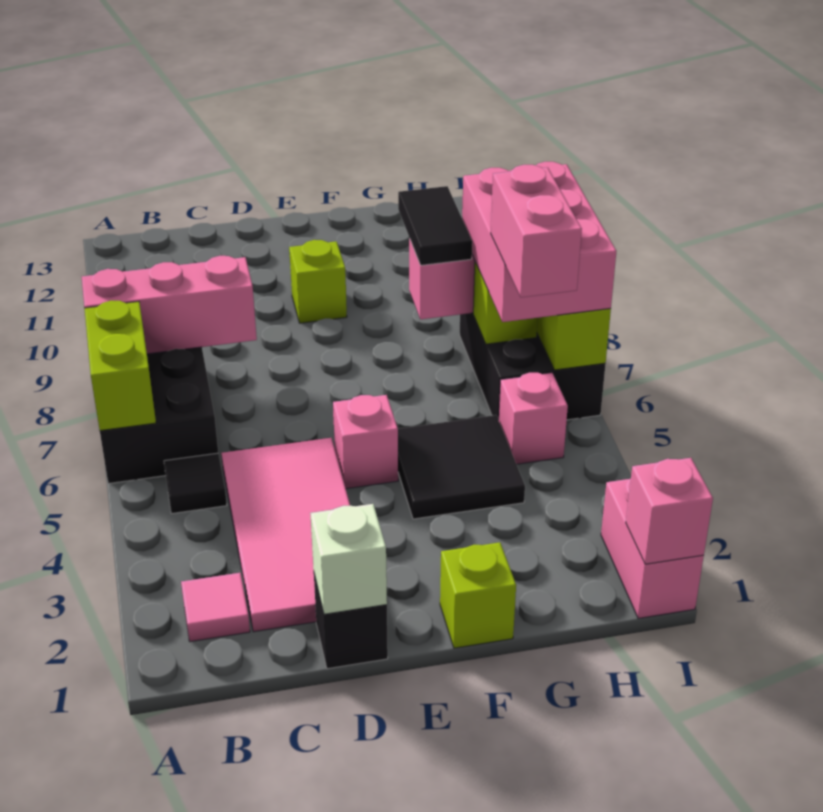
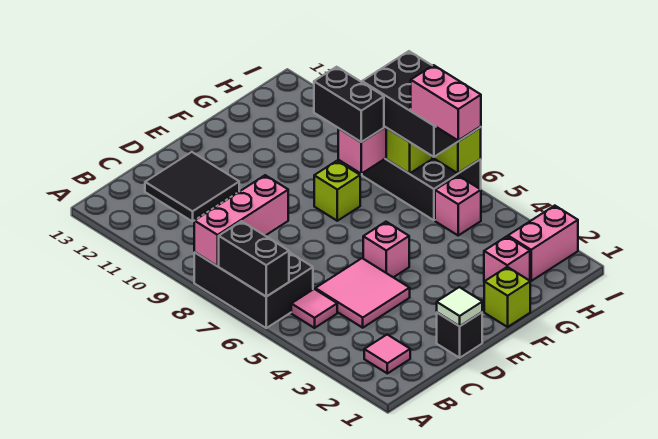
lime brick A6:A7 level 2 -> black brick A6:A7 level 2
black tile B5 level 1 -> pink tile B5 level 1
pink tile C2:D5 level 1 -> pink tile C4:D5 level 1
white brick D1 level 2 -> white tile D1 level 2
lime brick E10 level 1 -> lime brick F8 level 1
black tile F4:G5 level 1 -> black tile C11:D12 level 1
black tile G8:G9 level 3 -> black brick G8:G9 level 3
pink brick H6:I8 level 3 -> black brick H6:I8 level 3
pink brick I1:I2 level 1 -> pink brick H2:I2 level 1
pink brick I1 level 2 -> pink brick G2 level 1

